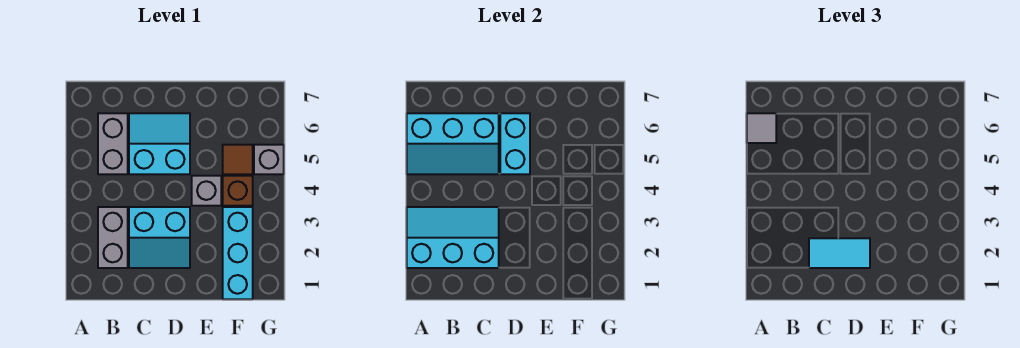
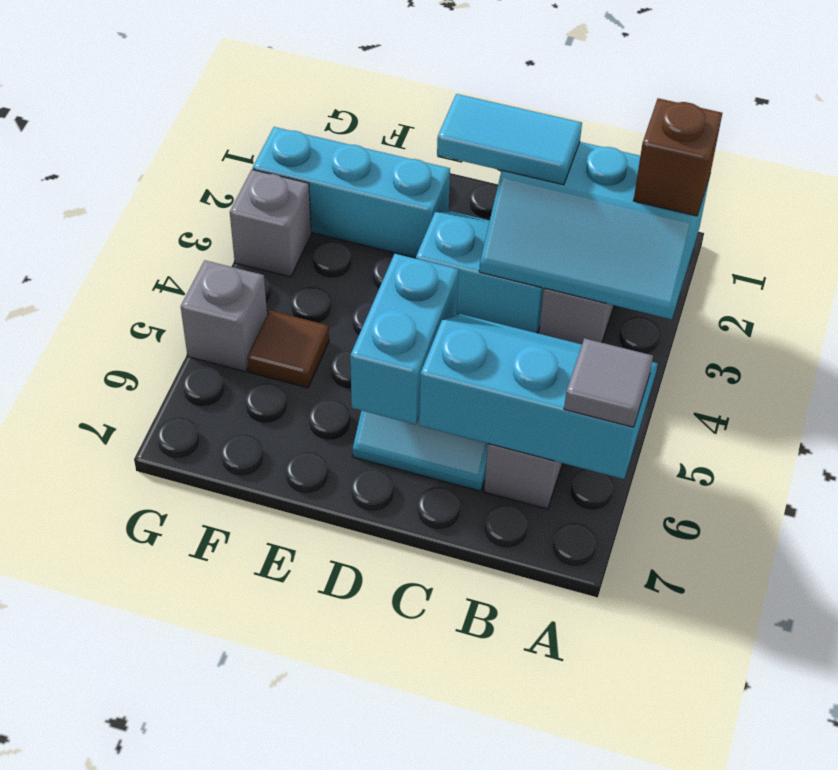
grey brick E4 level 1 -> grey brick G3 level 1
cyan brick F1:F3 level 1 -> cyan brick E2:G2 level 1
brown brick F4 level 1 -> brown brick A2 level 3

